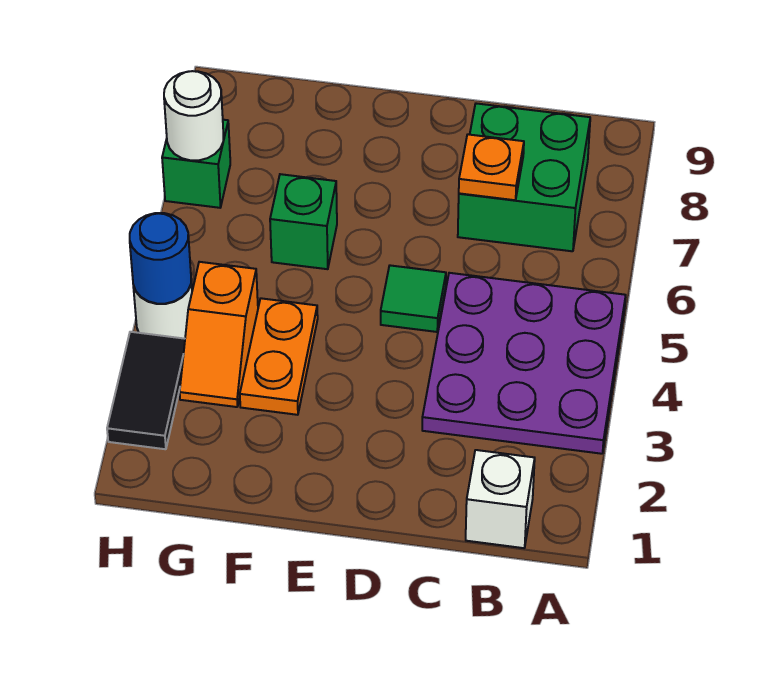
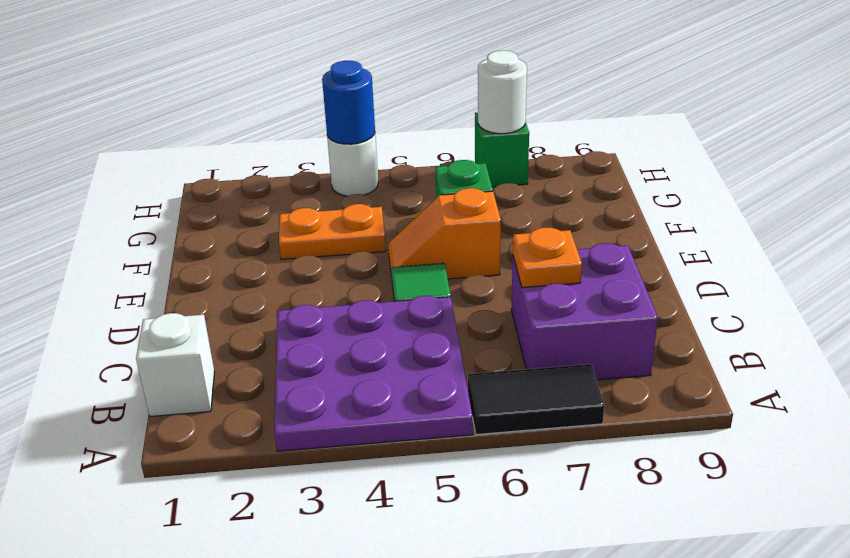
green brick B7:C8 level 1 -> purple brick B7:C8 level 1
orange slope G3:G4 level 1 top 4 -> orange slope E5:E6 level 1 top 6
black tile H2:H3 level 1 -> black tile A6:A7 level 1

